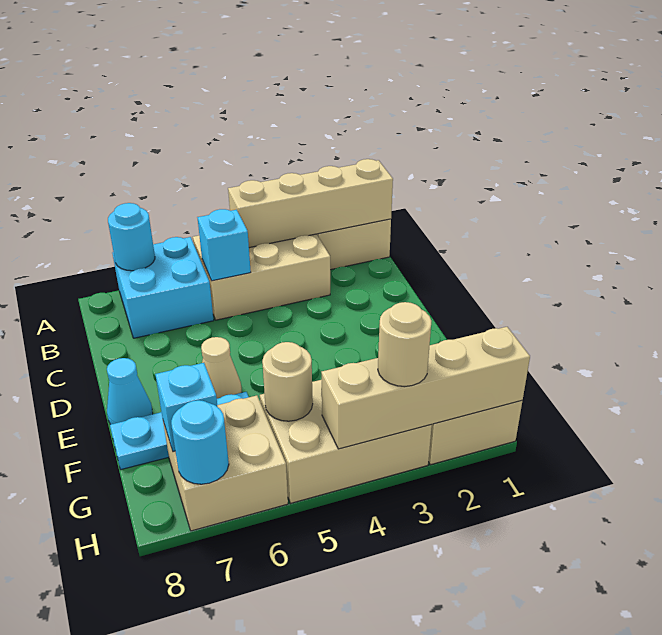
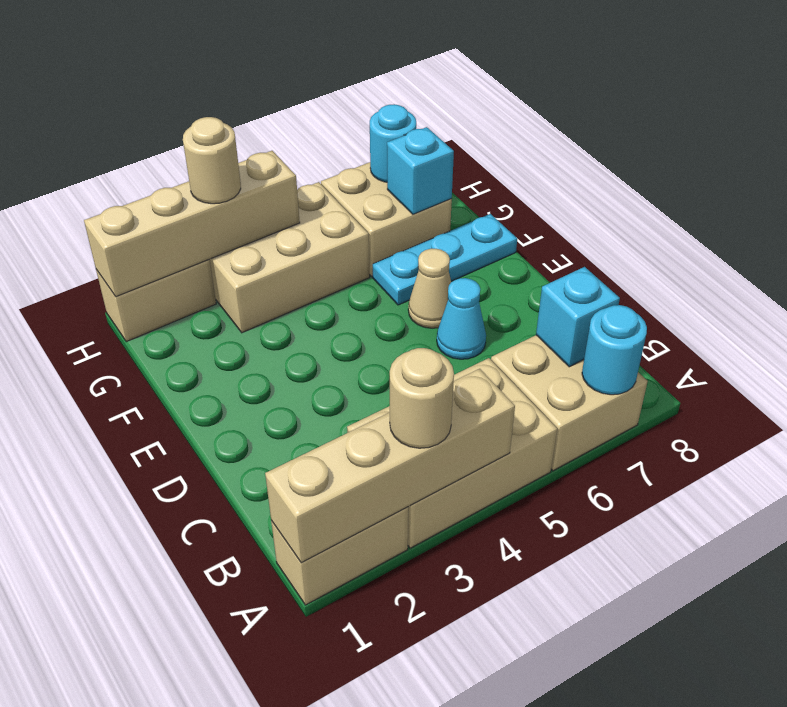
cyan brick A6:B7 level 1 -> tan brick A6:B7 level 1
cyan brick B5 level 2 -> cyan brick B7 level 2
cyan cone E8 level 1 -> cyan cone D6 level 1
tan round brick G5 level 2 -> tan round brick A3 level 3

